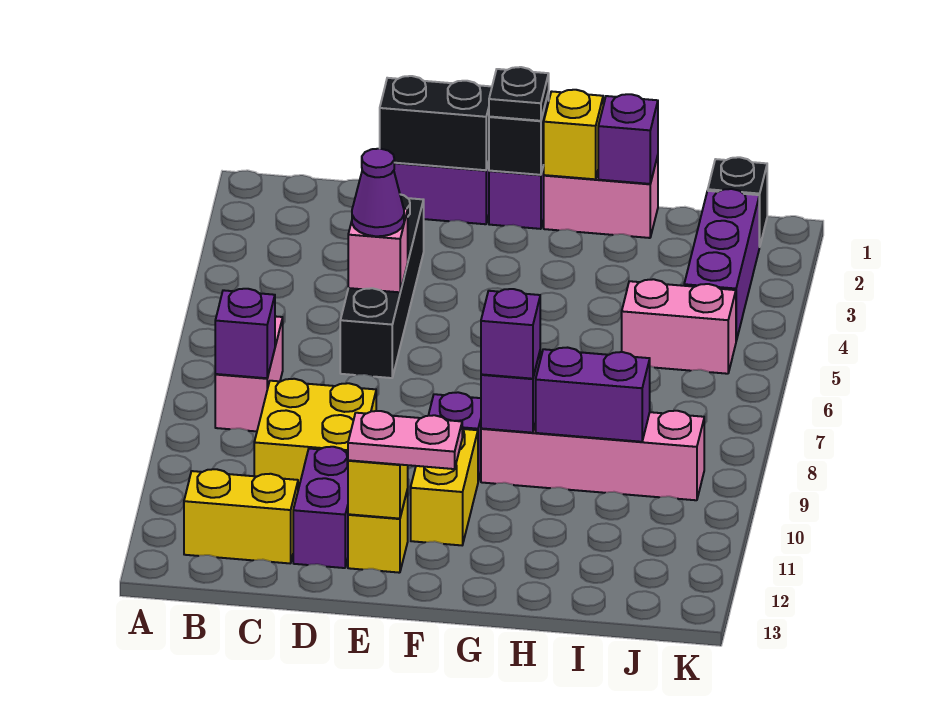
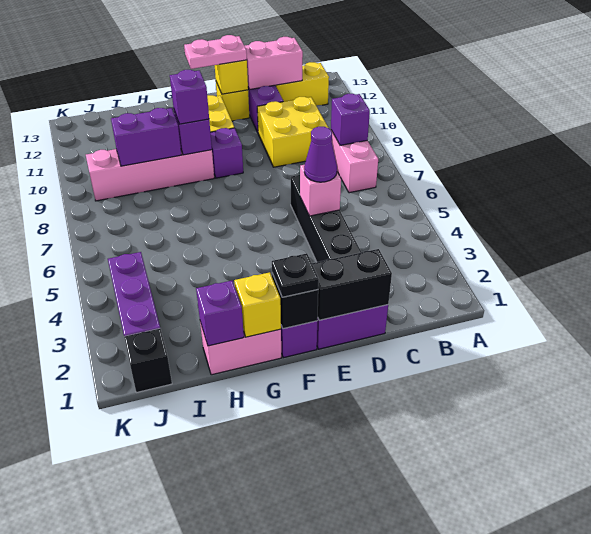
pink brick I5:J5 level 1 -> pink brick C12:D12 level 2

